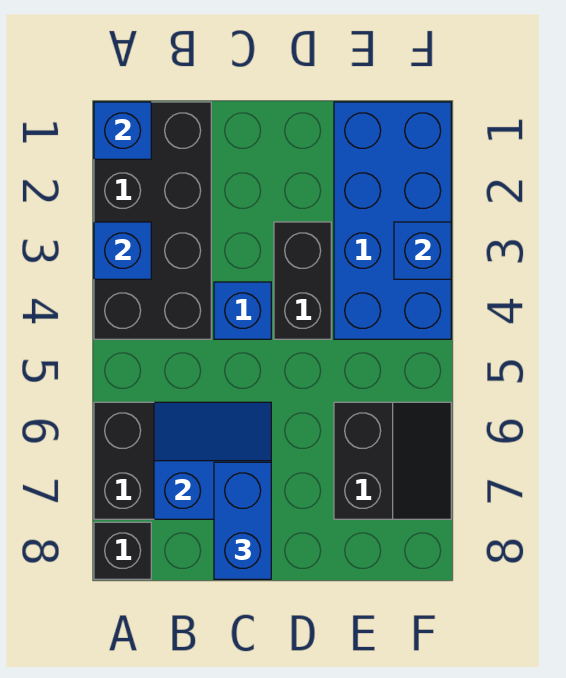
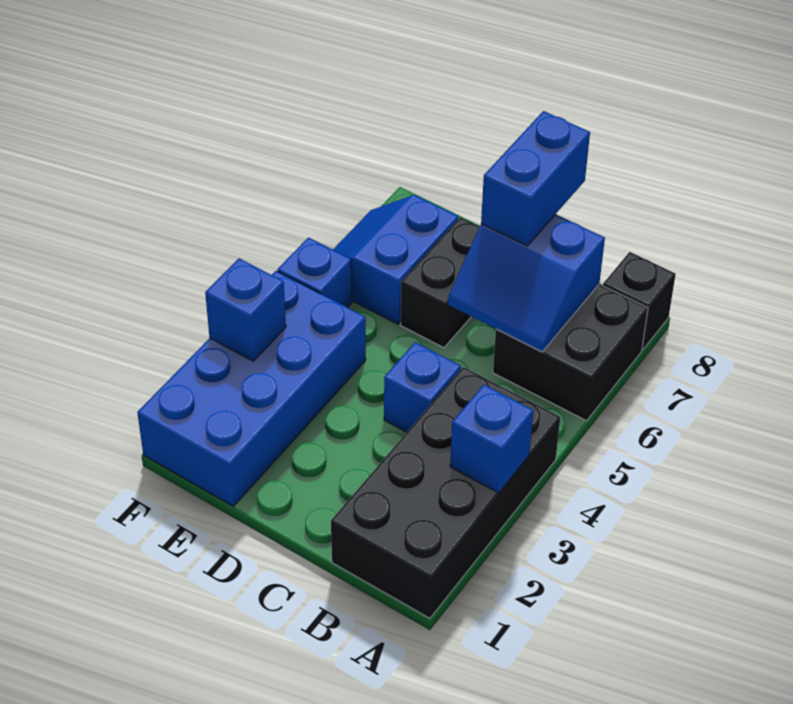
blue brick A1 level 2 -> blue brick F5 level 1
black brick D3:D4 level 1 -> black brick D6:D7 level 1
black slope E6:F7 level 1 top E -> blue slope E6:F7 level 1 top E

